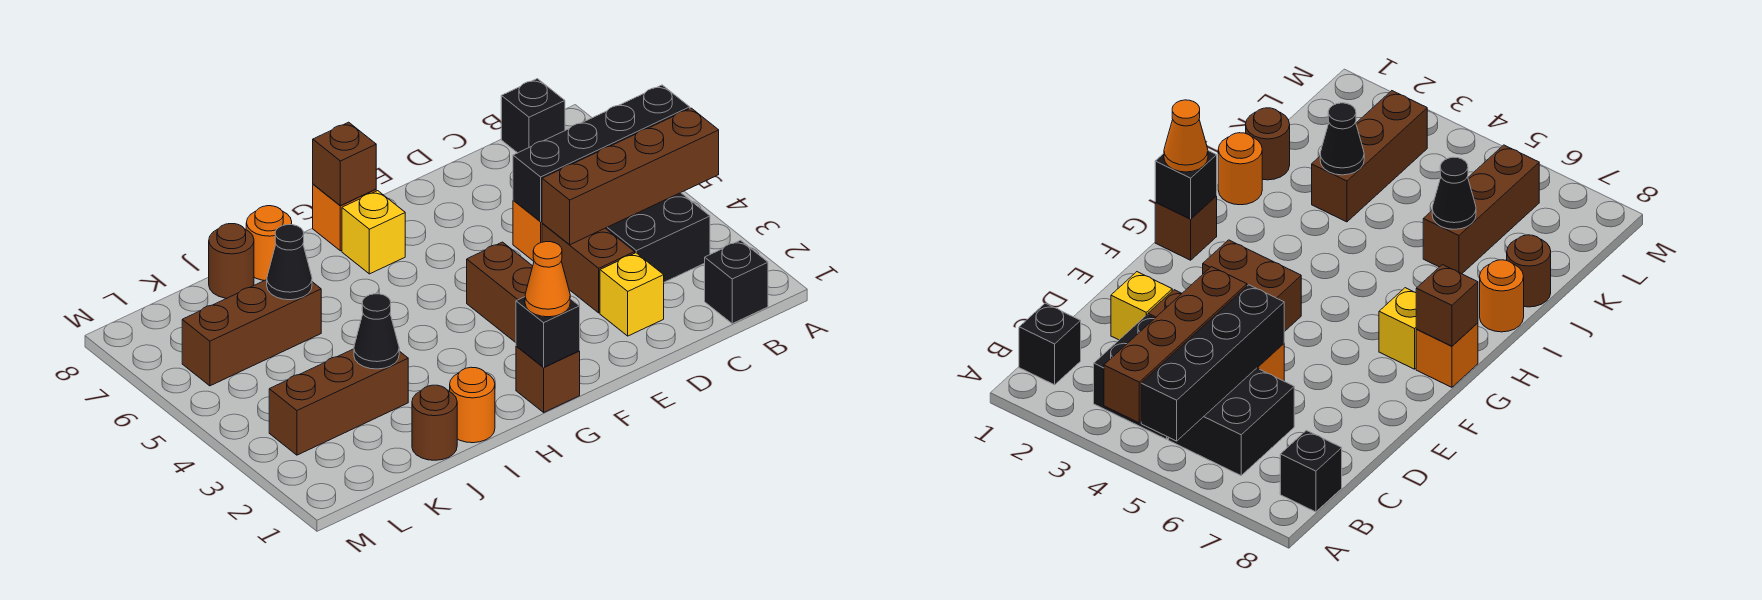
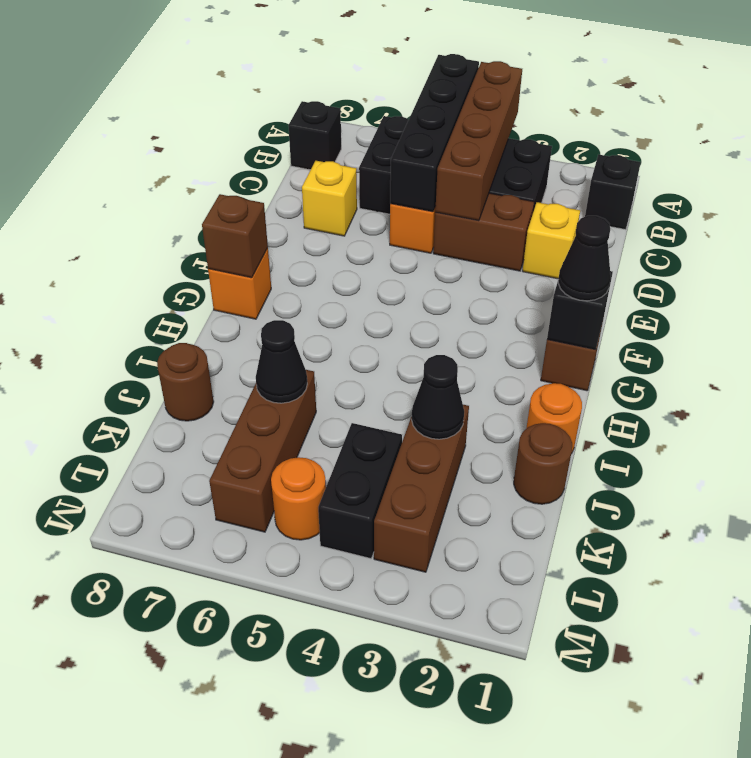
brown brick F3:F4 level 1 -> none
orange cone G1 level 3 -> black cone G1 level 3
yellow brick G7 level 1 -> yellow brick D7 level 1
orange round brick I8 level 1 -> orange round brick L5 level 1
none -> black brick K4:L4 level 1

